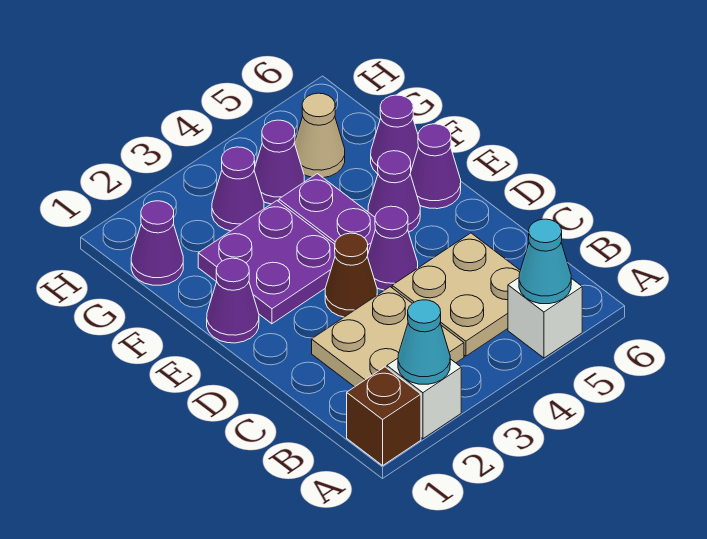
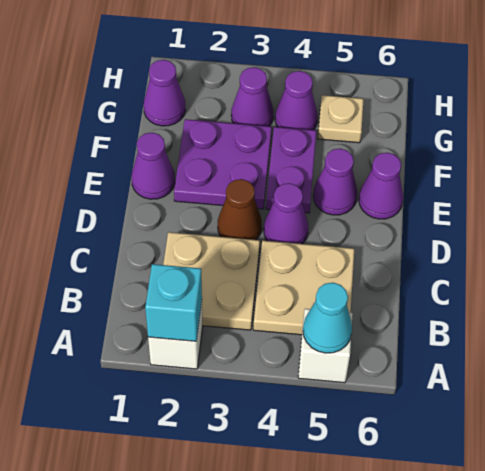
brown brick A1 level 1 -> none
cyan cone A2 level 2 -> cyan brick A2 level 2
purple cone F6 level 1 -> none
tan cone G5 level 1 -> tan plate G5 level 1

